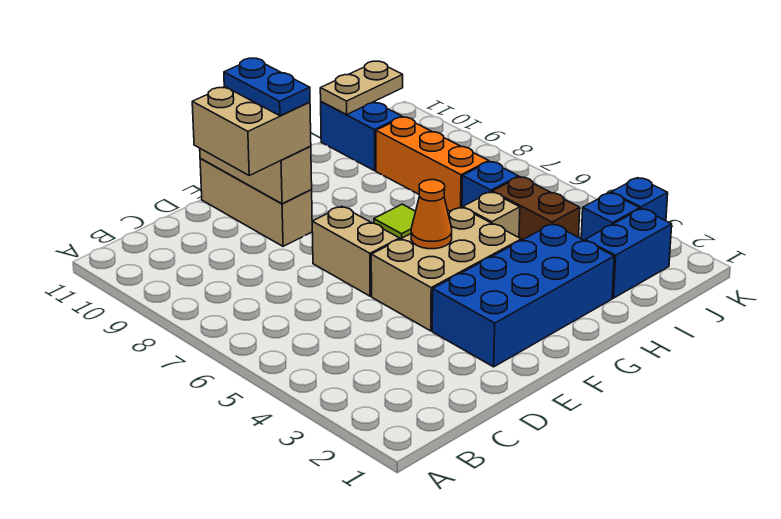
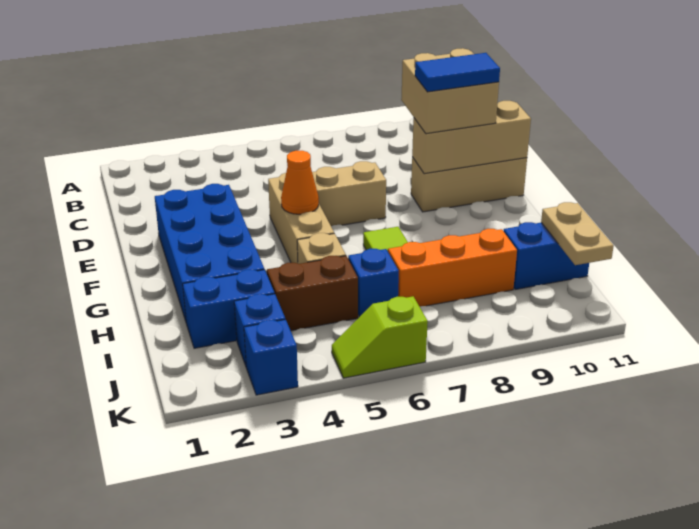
tan brick E4:G5 level 1 -> tan brick E5:G5 level 1
blue plate E9:E10 level 4 -> blue tile E9:E10 level 4
blue brick I2:J2 level 1 -> blue brick I2:I3 level 1
none -> lime slope K5:K6 level 1 top 6

